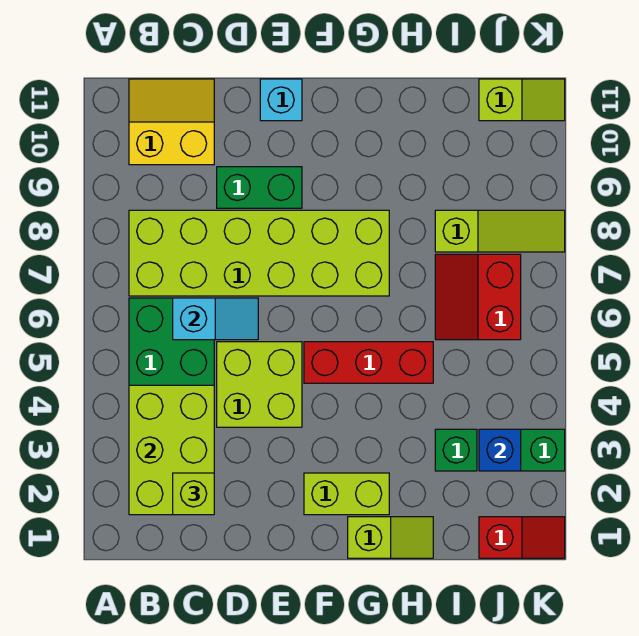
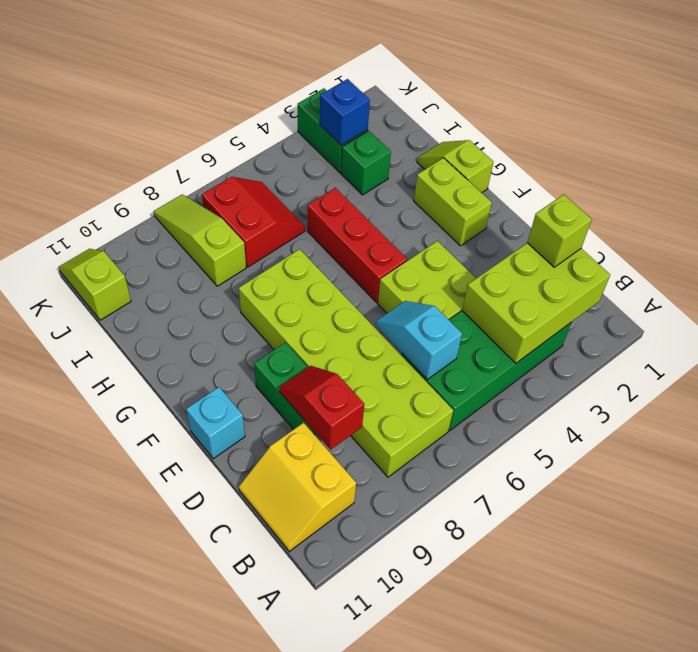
red slope I6:J7 level 1 top J -> red slope I6:J7 level 1 top 7
red slope J1:K1 level 1 top J -> red slope C9:D9 level 2 top C

